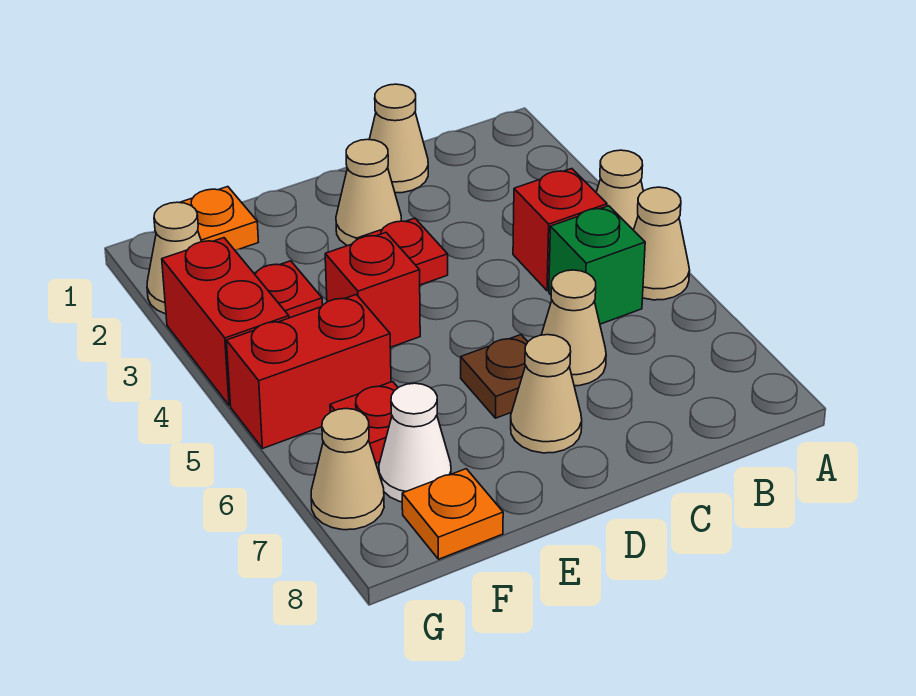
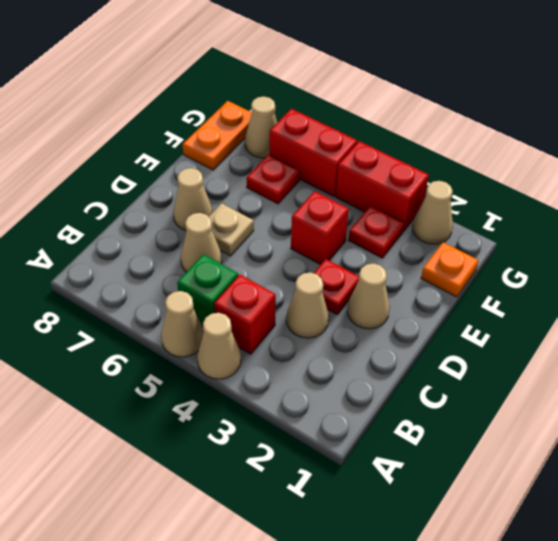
tan cone C1 level 1 -> tan cone C3 level 1
brown plate D6 level 1 -> tan plate D6 level 1
red brick F5:G5 level 1 -> red brick G5:G6 level 1
white cone F7 level 1 -> none
orange plate F8 level 1 -> orange plate F8:G8 level 1

